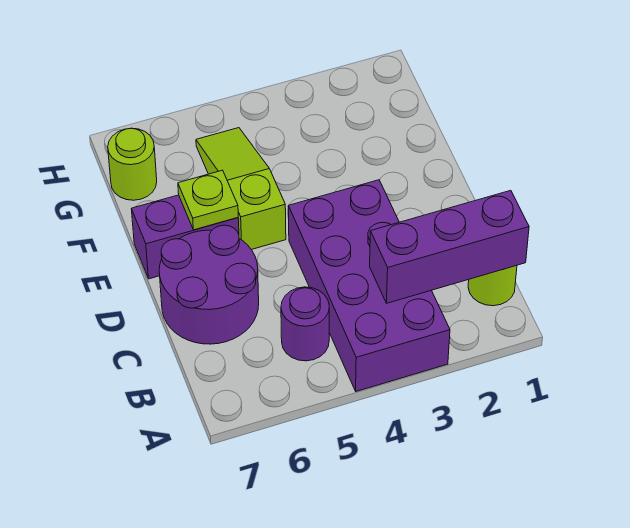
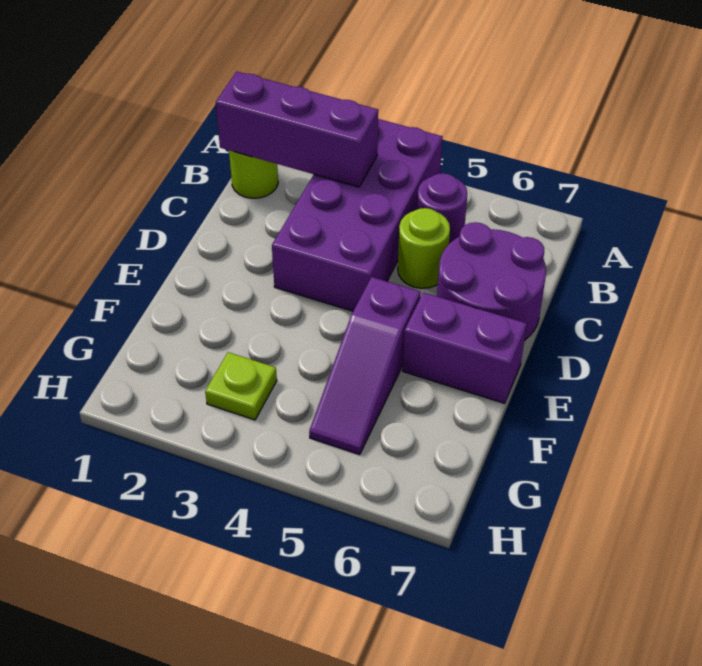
lime slope E5:G5 level 1 top E -> purple slope E5:G5 level 1 top E
lime plate E6 level 2 -> lime plate G3 level 1
lime round brick G7 level 1 -> lime round brick C5 level 1

